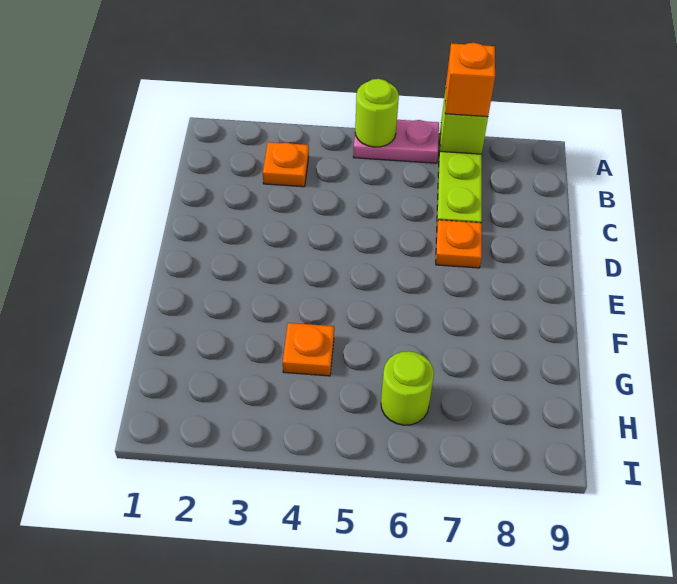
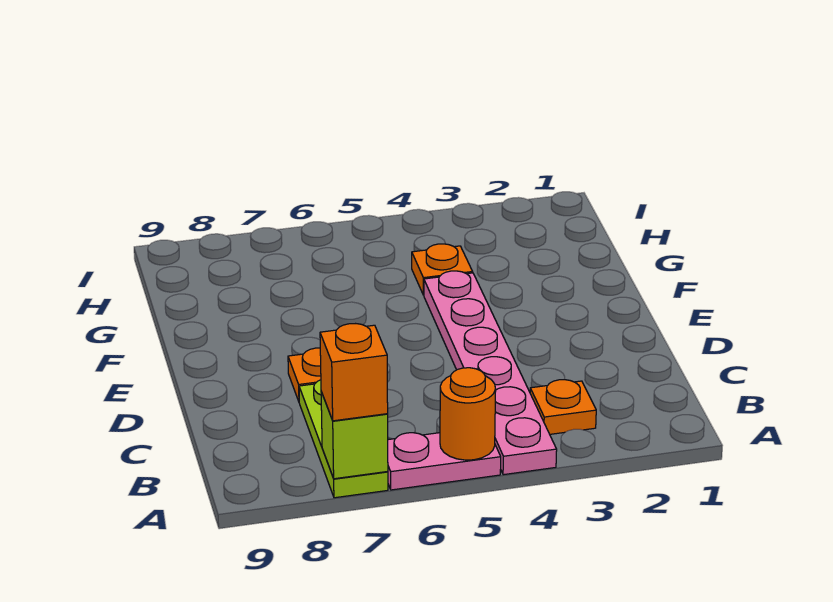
none -> pink plate A4:F4 level 1
lime round brick A5 level 2 -> orange round brick A5 level 2
lime round brick H6 level 1 -> none

